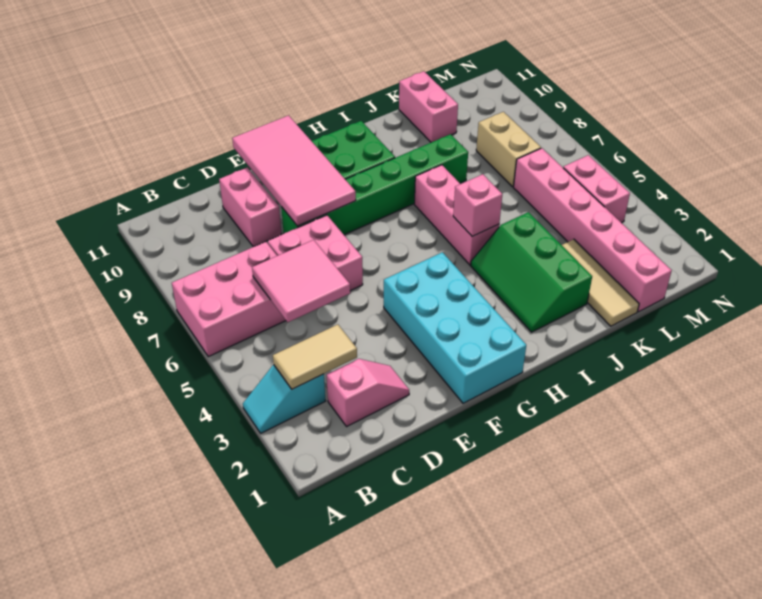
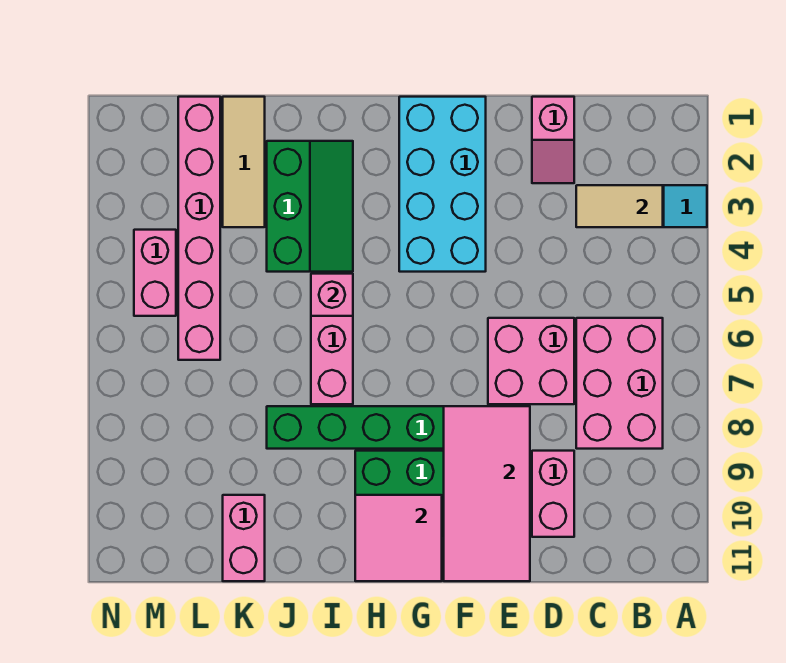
pink brick A6:C7 level 1 -> pink brick B6:C8 level 1
pink slope C2:D2 level 1 top C -> pink slope D1:D2 level 1 top 1
pink tile C5:D6 level 2 -> pink tile G10:H11 level 2
tan brick L7:L8 level 1 -> none

